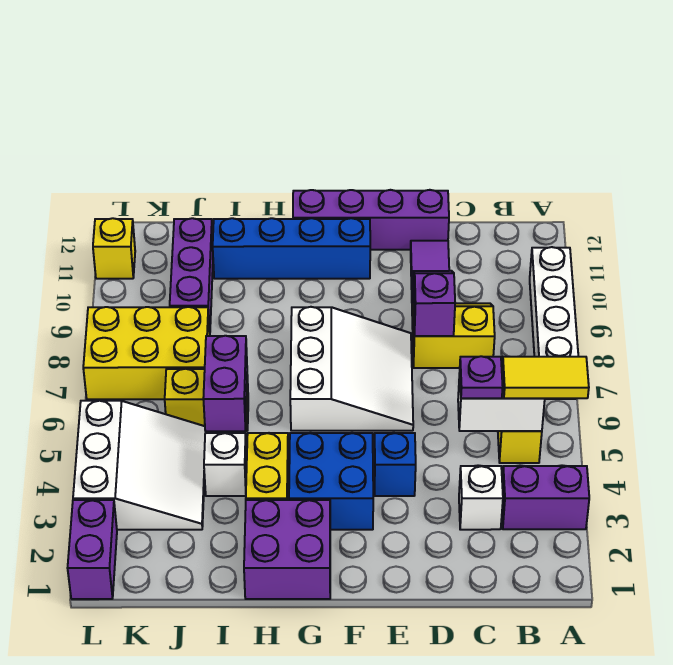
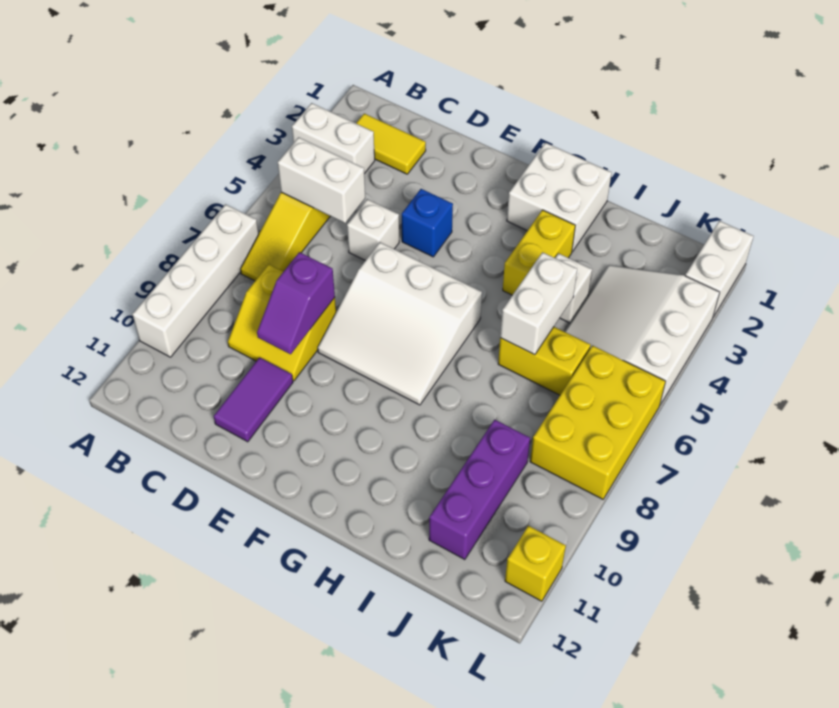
purple brick A3:B3 level 1 -> white brick A3:B3 level 1
yellow tile A5:B5 level 3 -> yellow tile B2:C2 level 1
white brick C3 level 1 -> white brick D5 level 1
purple plate C5 level 3 -> none
purple brick D12:G12 level 1 -> none
white slope E6:G8 level 1 top G -> white slope E6:G8 level 1 top 6
blue brick F3:G4 level 1 -> none
blue brick F11:I11 level 1 -> none
purple brick G1:H2 level 1 -> white brick G1:H2 level 1
purple brick I5:I6 level 2 -> white brick I5:I6 level 2
yellow brick J7:L8 level 1 -> yellow brick K6:L8 level 1
purple brick L1:L2 level 1 -> white brick L1:L2 level 1

